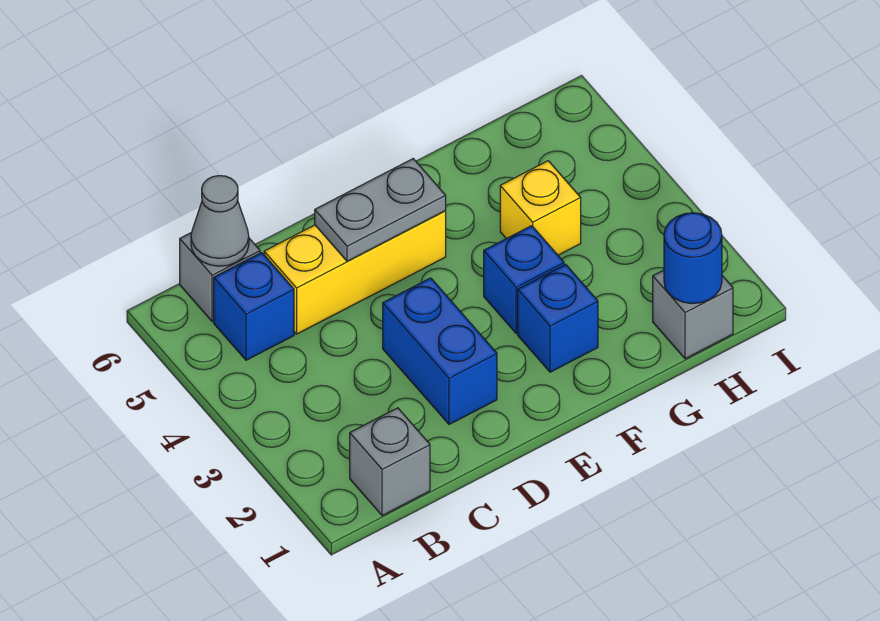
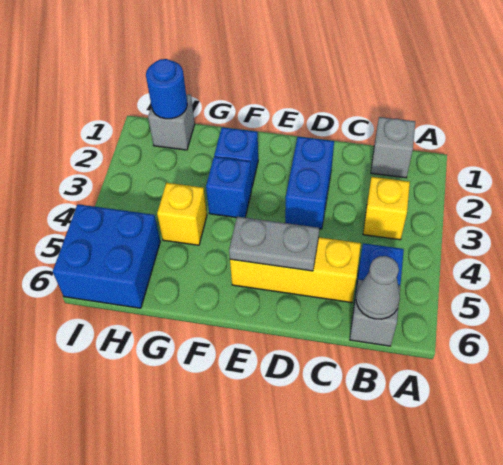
none -> yellow brick B3 level 1
none -> blue brick H5:I6 level 1

